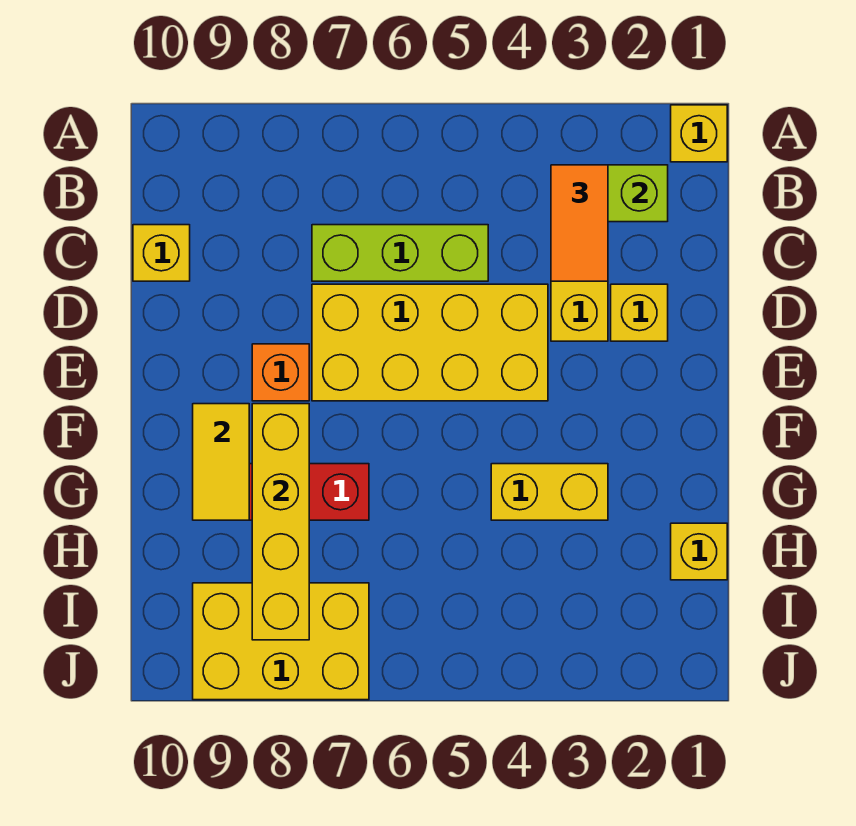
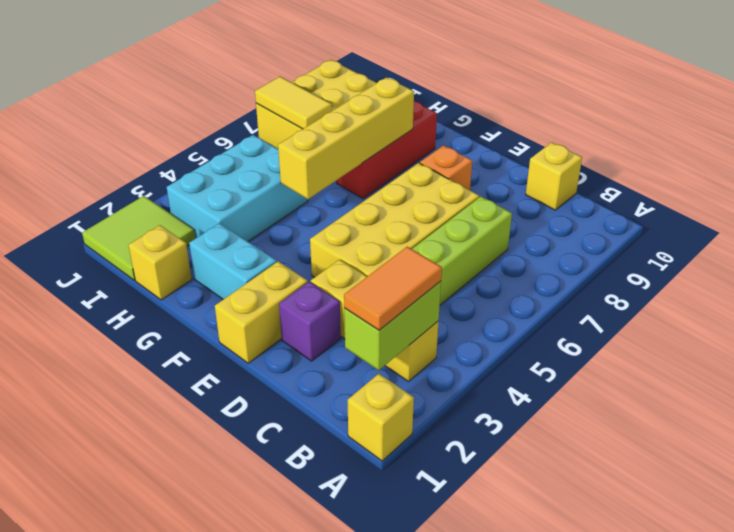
orange tile B3:C3 level 3 -> orange tile B2:B3 level 3
yellow brick D2 level 1 -> purple brick D2 level 1
none -> cyan brick F2:G2 level 1
yellow brick F8:I8 level 2 -> yellow brick G5:G8 level 2
yellow tile F9:G9 level 2 -> yellow tile I7:J7 level 2
yellow brick G3:G4 level 1 -> yellow brick E1:E2 level 1
none -> cyan brick H3:I5 level 1
none -> lime tile I1:J2 level 1

